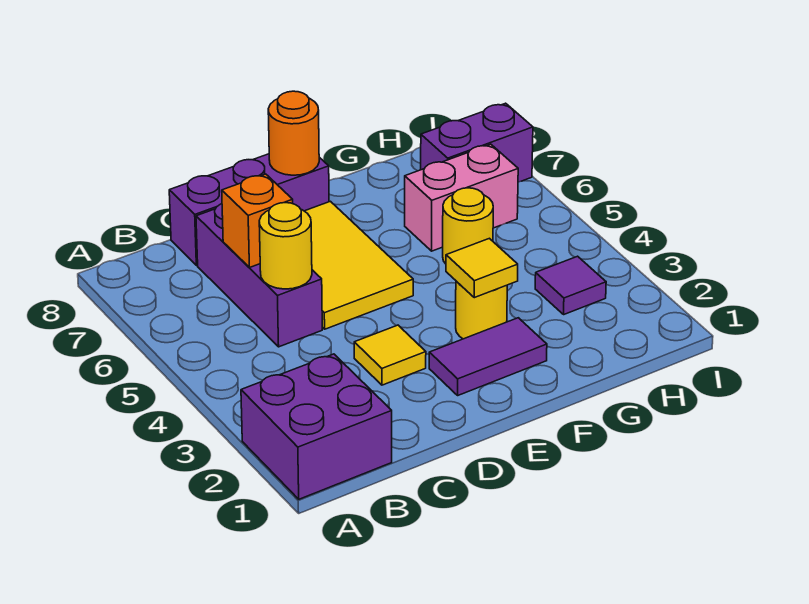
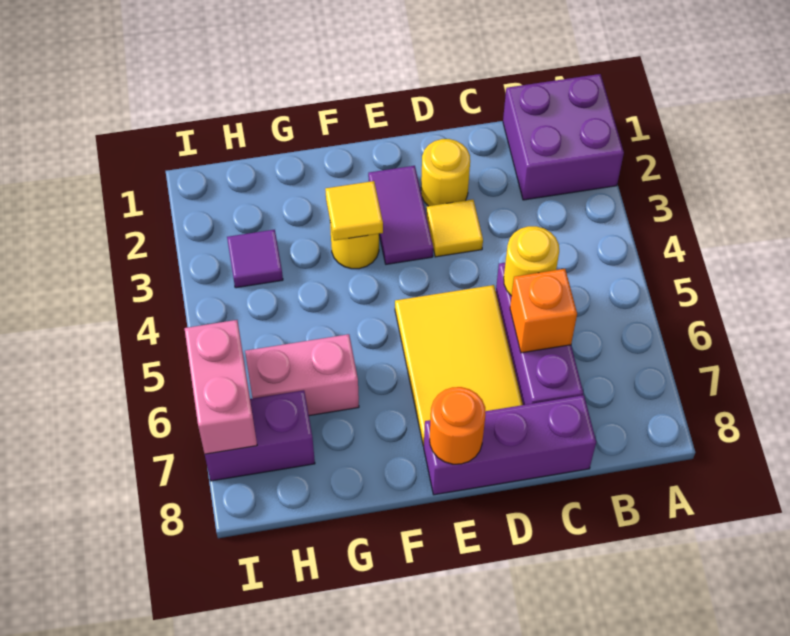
purple tile E2:F2 level 1 -> purple tile E2:E3 level 1
yellow round brick G5 level 1 -> yellow round brick D2 level 1
none -> pink brick I6:I7 level 2

